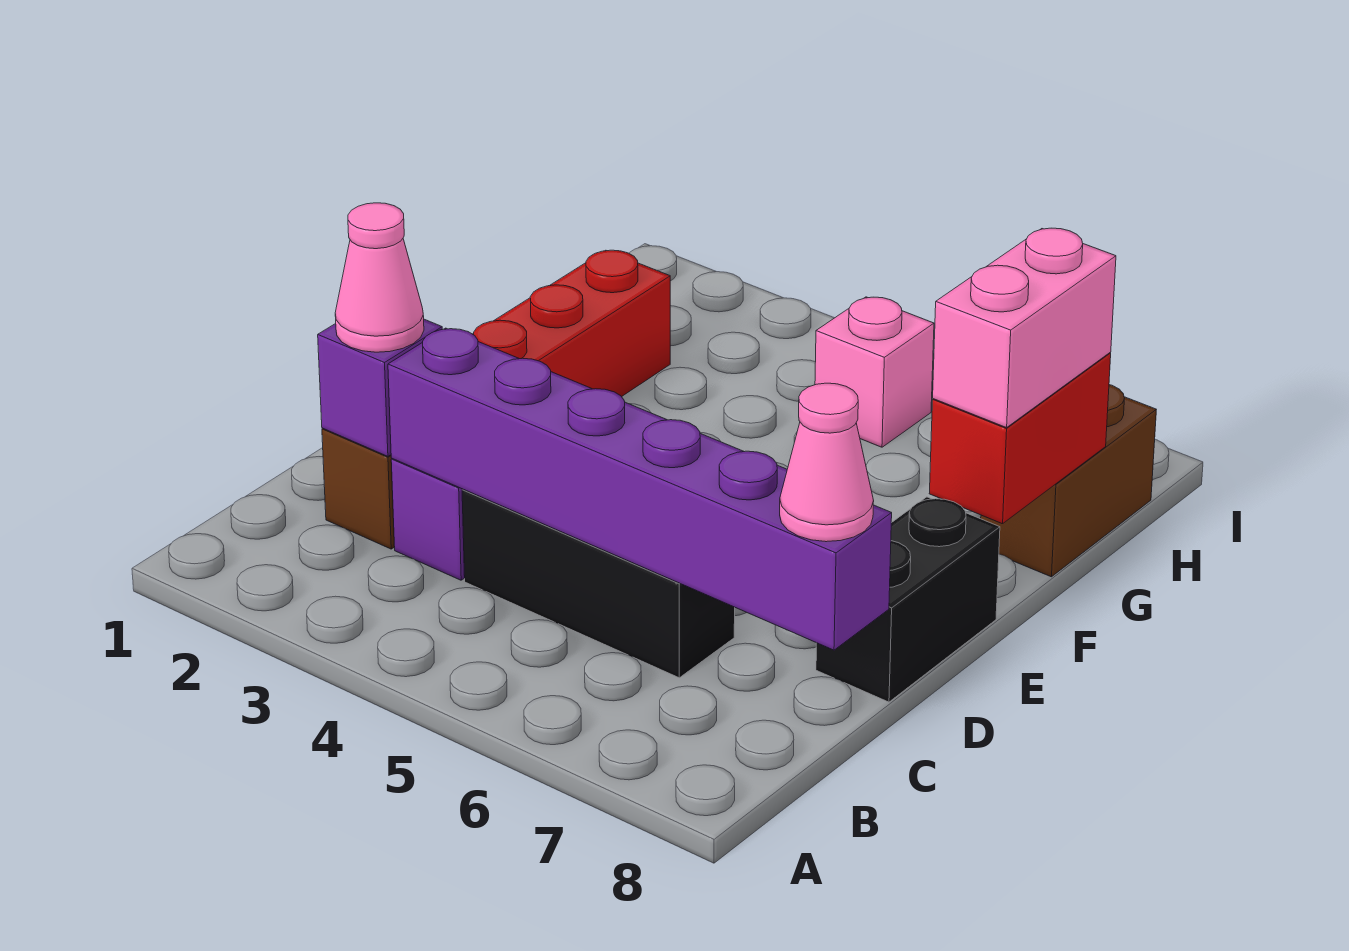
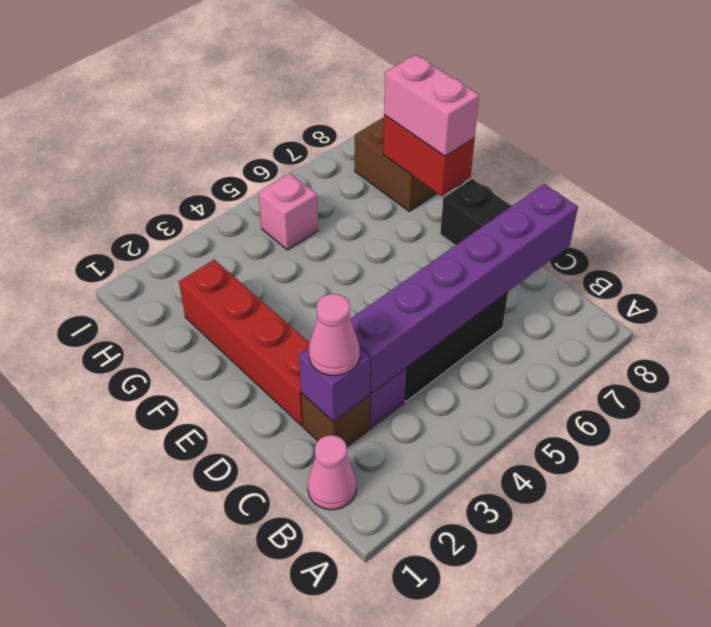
pink cone C8 level 3 -> pink cone B1 level 1

